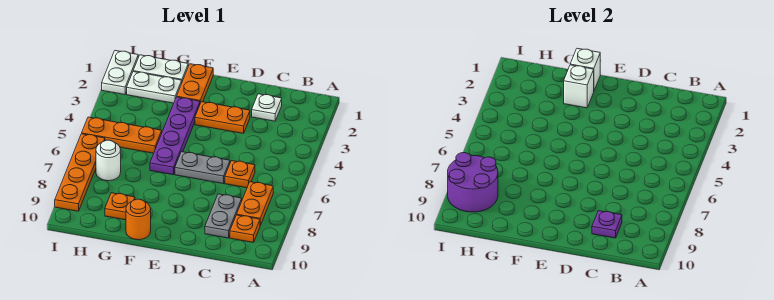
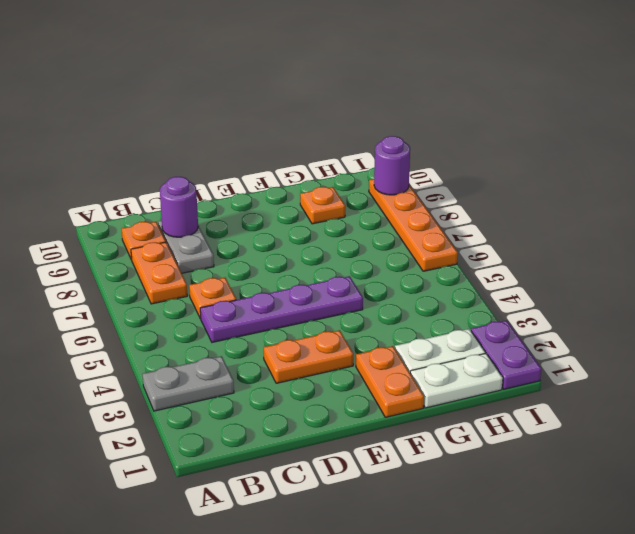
white plate C2 level 1 -> none
purple plate C9 level 2 -> purple round brick C9 level 2
grey plate D6:E6 level 1 -> grey plate A3:B3 level 1
white brick F1 level 2 -> none
white brick F2 level 2 -> none
purple plate F3:F6 level 1 -> purple plate C5:F5 level 1
orange round brick F10 level 1 -> none
orange plate G5:I5 level 1 -> none
white round brick H7 level 1 -> none
purple round brick H8:I9 level 2 -> purple round brick I9 level 2
white plate I1:I2 level 1 -> purple plate I1:I2 level 1

